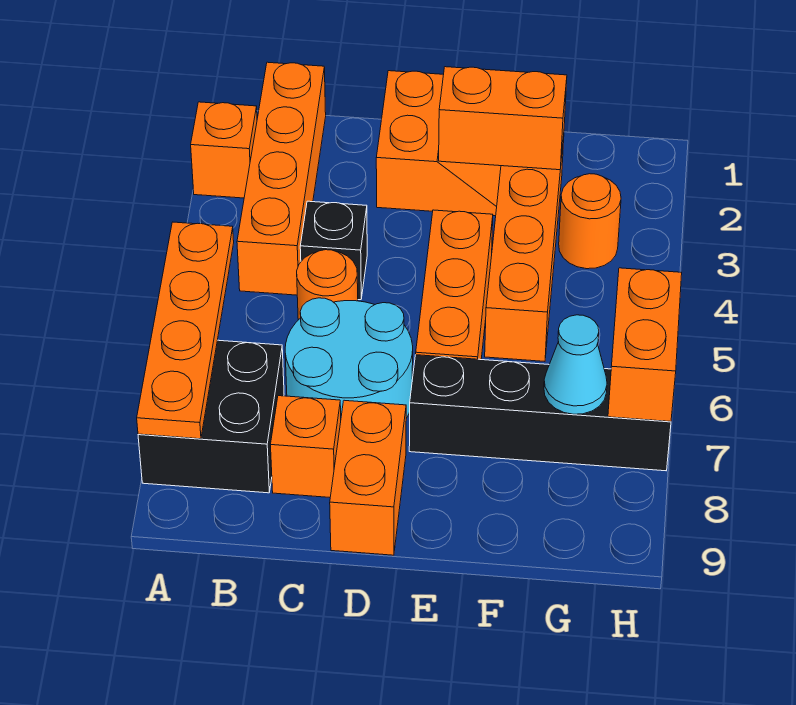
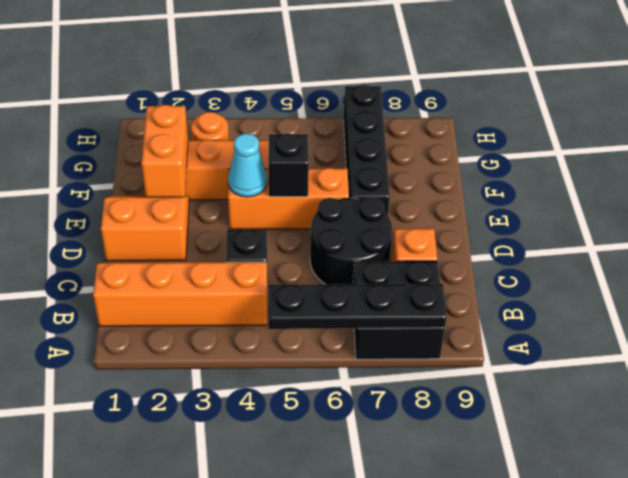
orange brick A2 level 1 -> none
orange plate A5:A8 level 2 -> black plate A5:A8 level 2
orange round brick C5 level 1 -> none
cyan round brick C6:D7 level 1 -> black round brick C6:D7 level 1
orange brick D8:D9 level 1 -> none
none -> black brick E5 level 2
cyan cone G7 level 2 -> cyan cone E4 level 2
orange brick H6:H7 level 2 -> none

